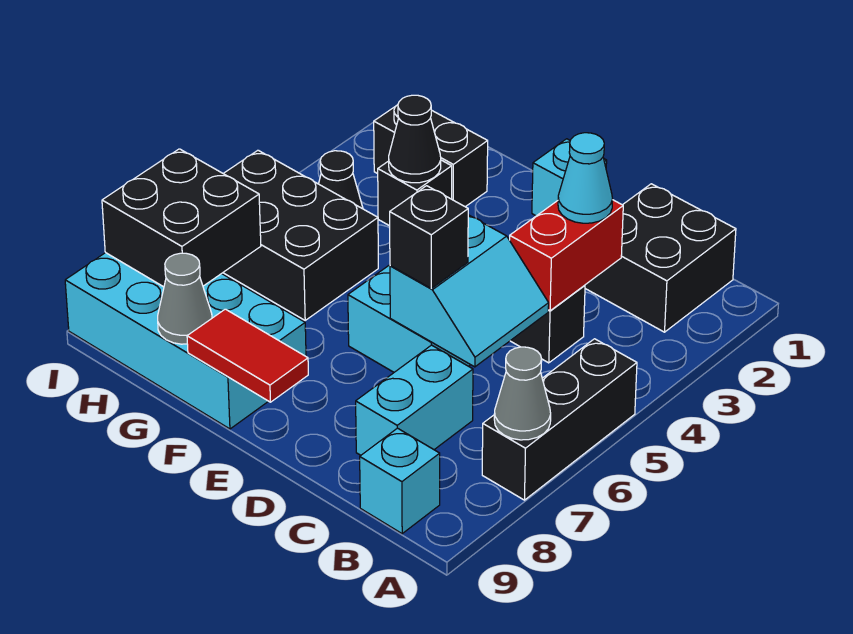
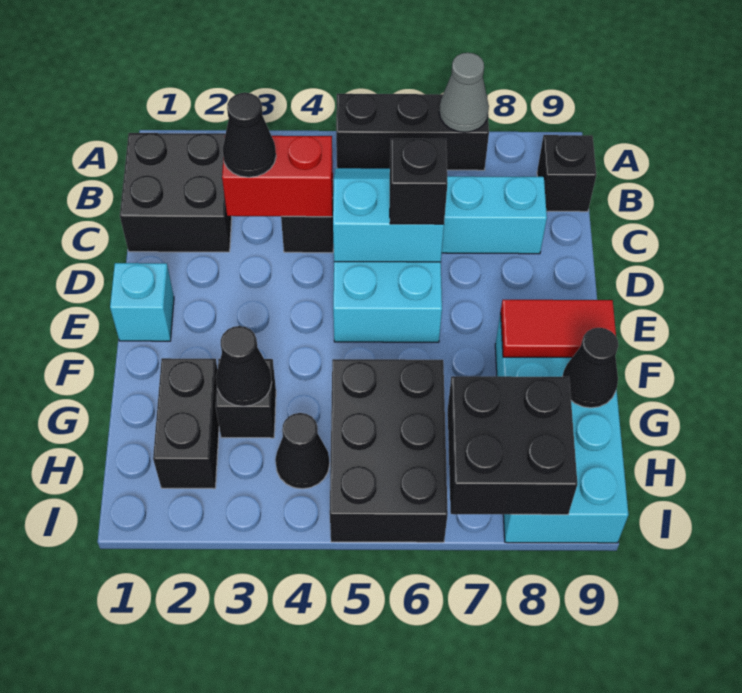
cyan brick B9 level 1 -> black brick B9 level 1
cyan cone C3 level 3 -> black cone C3 level 3
red tile E9:F9 level 2 -> red tile F8:F9 level 2
grey cone G9 level 2 -> black cone G9 level 2

